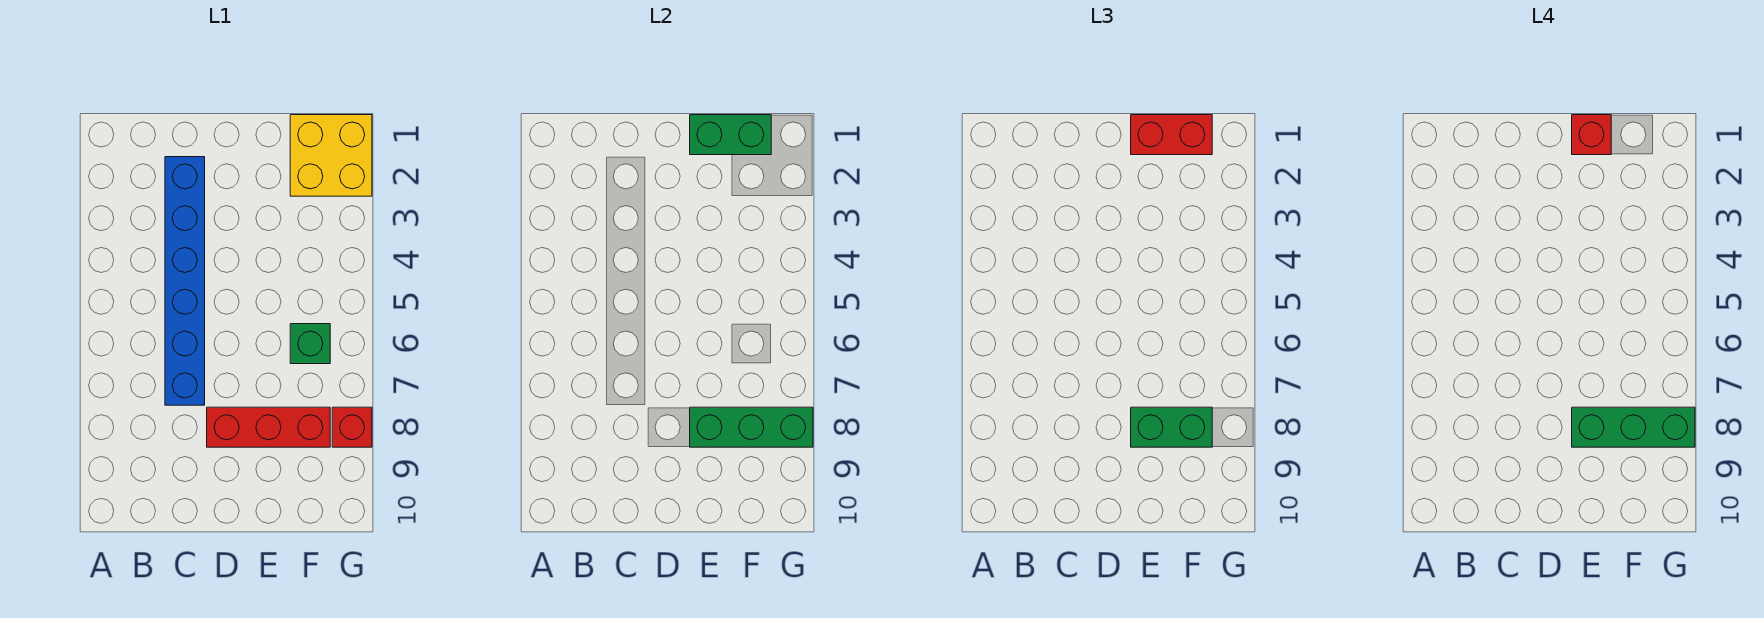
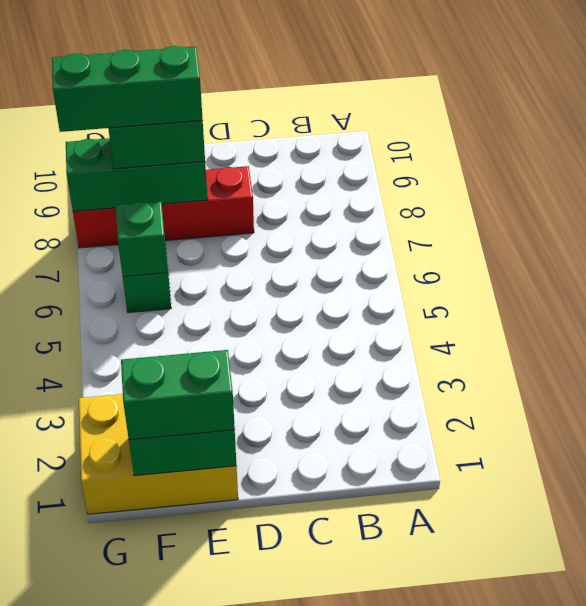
blue brick C2:C7 level 1 -> none
red brick E1:F1 level 3 -> green brick E1:F1 level 3
red brick E1 level 4 -> none
yellow brick F1:G2 level 1 -> yellow brick E1:G2 level 1
none -> green brick F6 level 2

